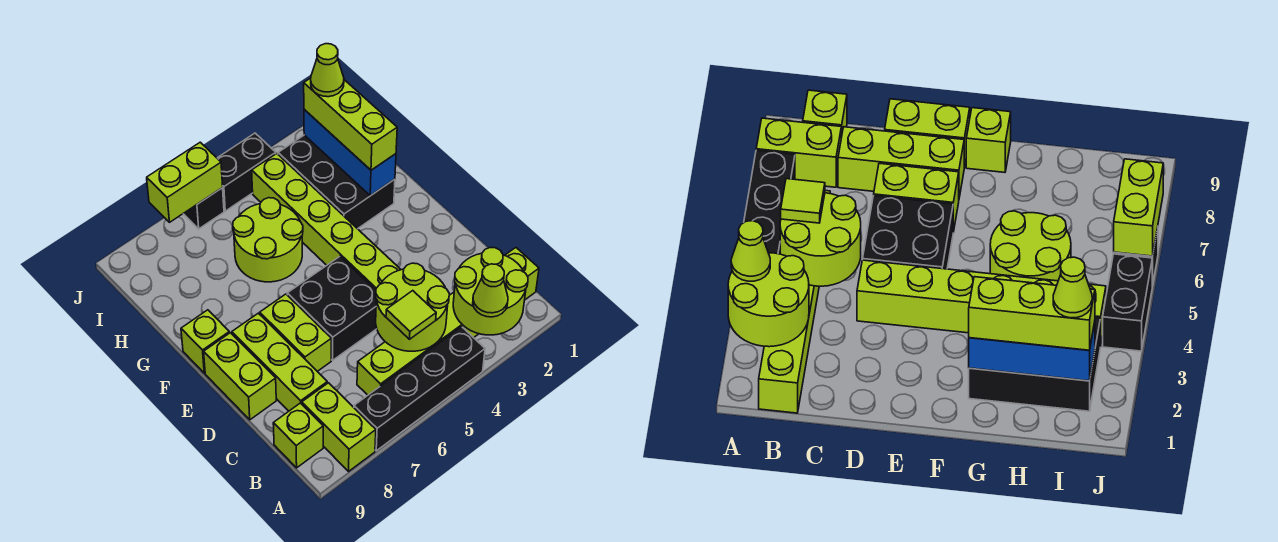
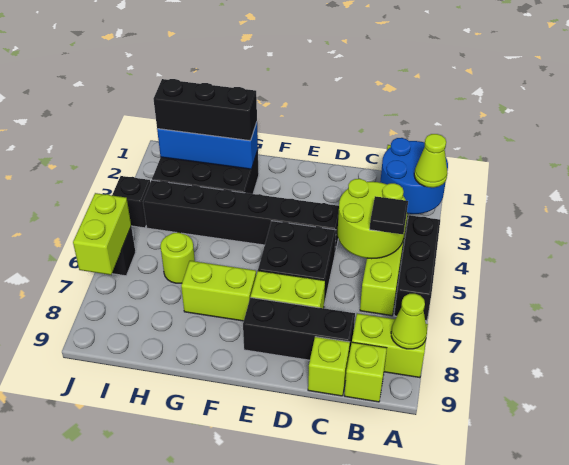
lime round brick A2:B3 level 2 -> blue round brick A2:B3 level 2
black brick A4:A7 level 1 -> black brick A4:A6 level 1
lime tile B5 level 3 -> black tile B5 level 3
lime brick C8:E8 level 1 -> black brick C8:E8 level 1
lime brick D4:I4 level 1 -> black brick D4:I4 level 1
lime brick D9:E9 level 1 -> lime brick F7:G7 level 1
lime brick F9 level 1 -> lime brick C9 level 1
lime brick G2:I2 level 3 -> black brick G2:I2 level 3
lime round brick G5:H6 level 1 -> lime round brick H6 level 1
lime cone I2 level 4 -> lime cone A8 level 2
black brick J4:J5 level 1 -> black brick J4 level 1

